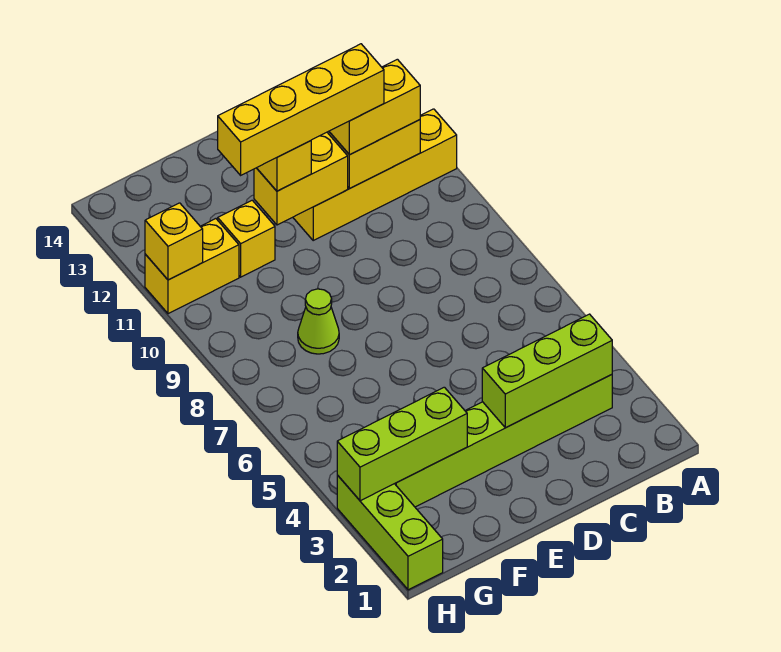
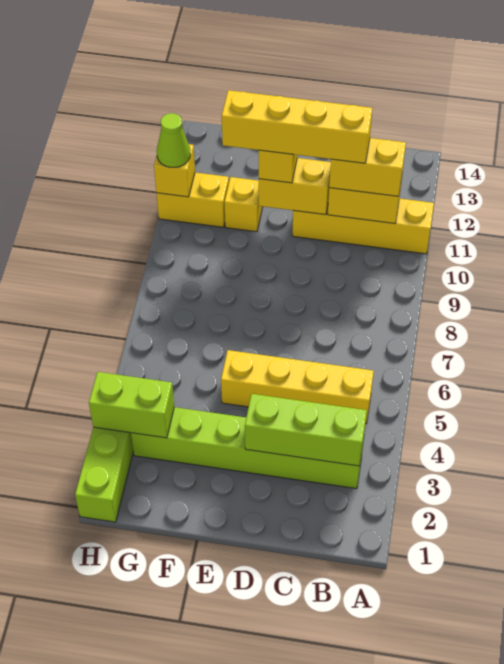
none -> yellow brick B5:E5 level 1
lime brick F3:H3 level 2 -> lime brick G3:H3 level 2
lime cone F8 level 1 -> lime cone H11 level 3

